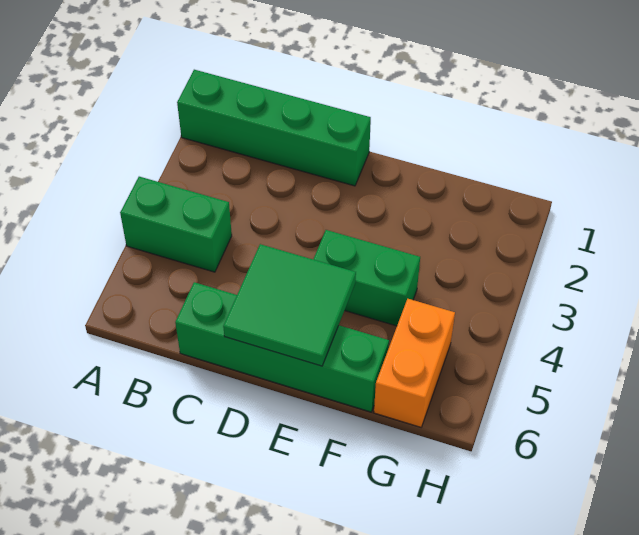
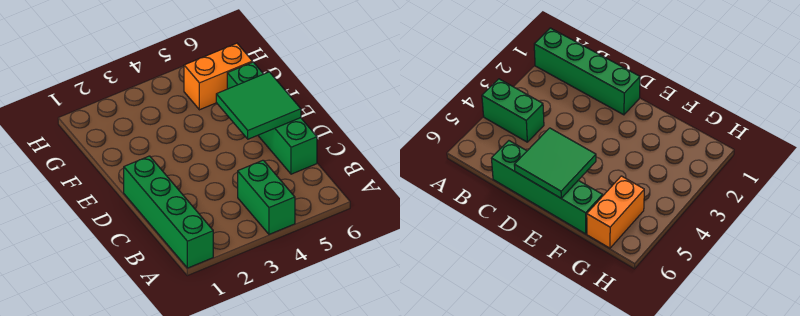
green brick E4:F4 level 1 -> none

